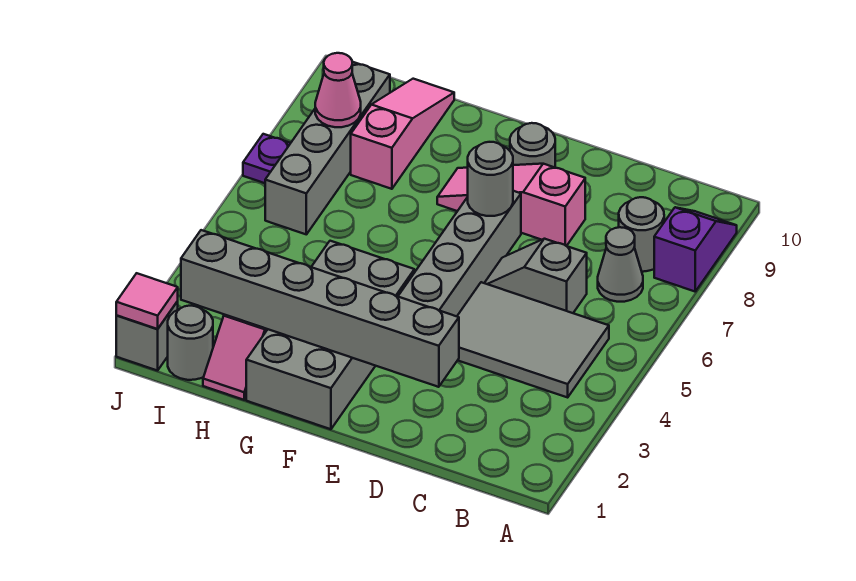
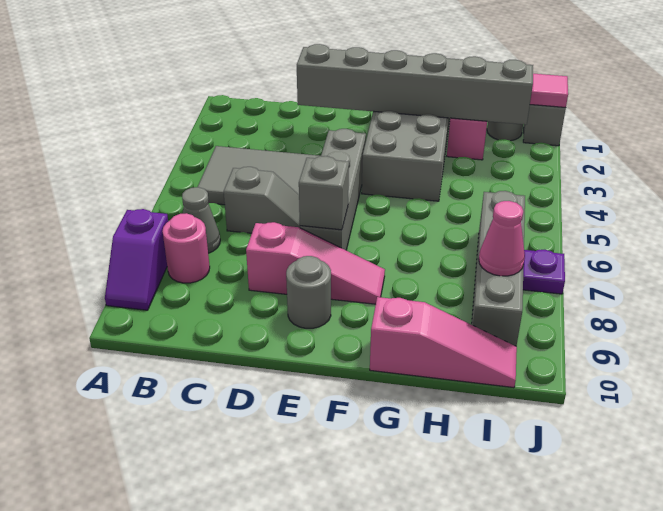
grey round brick B8 level 1 -> pink round brick B8 level 1
grey round brick E7 level 2 -> grey brick E7 level 2
pink slope H8:H10 level 1 top 8 -> pink slope G10:I10 level 1 top G

